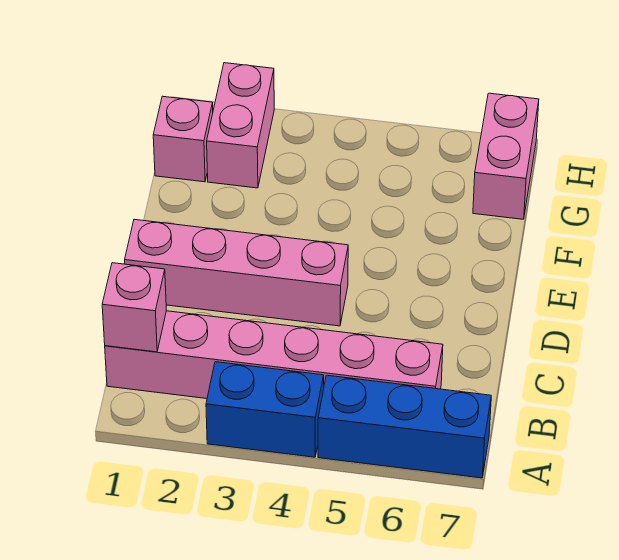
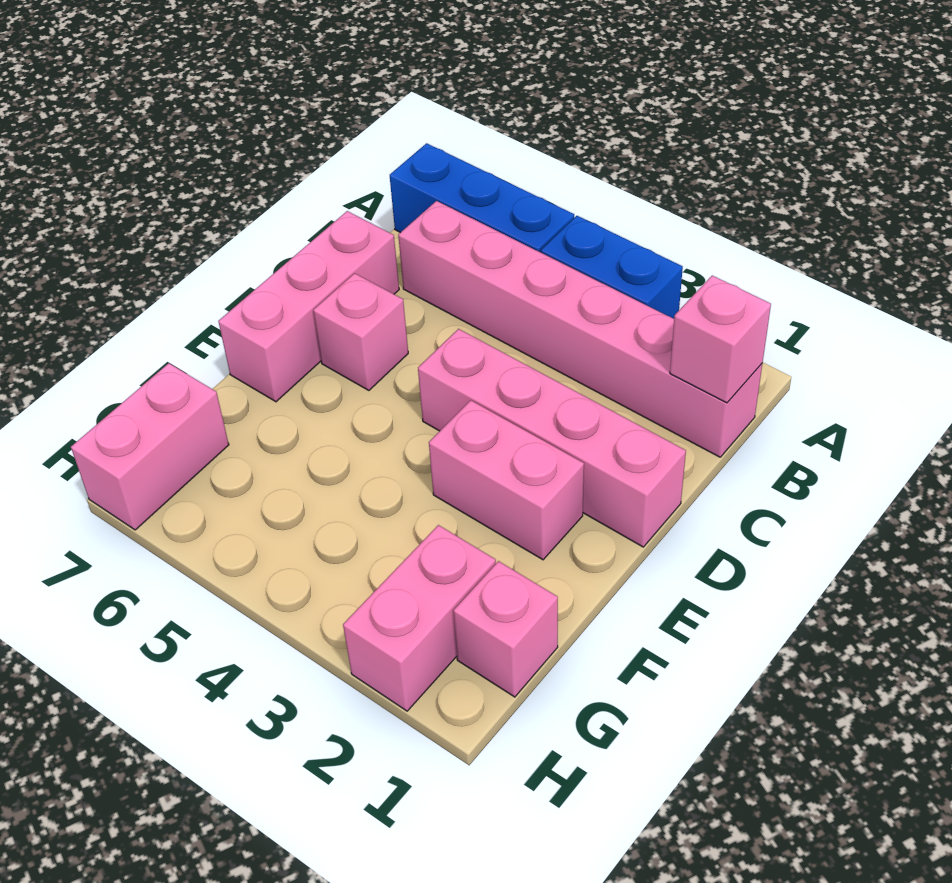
none -> pink brick C7:E7 level 1
none -> pink brick D6 level 1
none -> pink brick E2:E3 level 1

